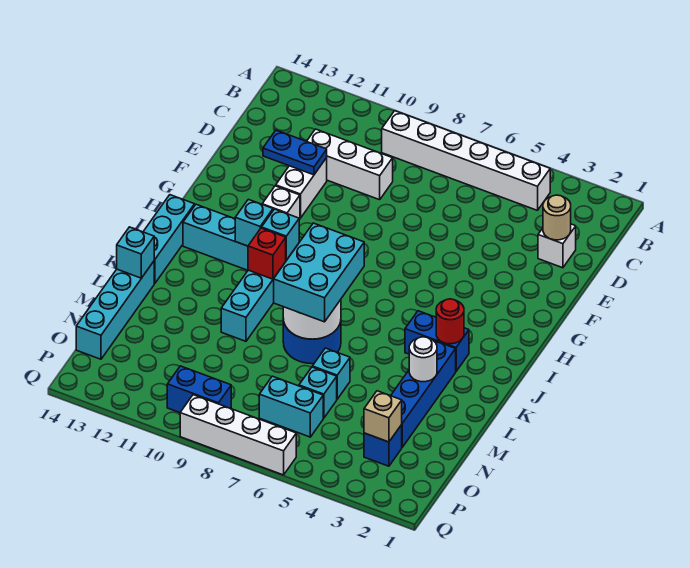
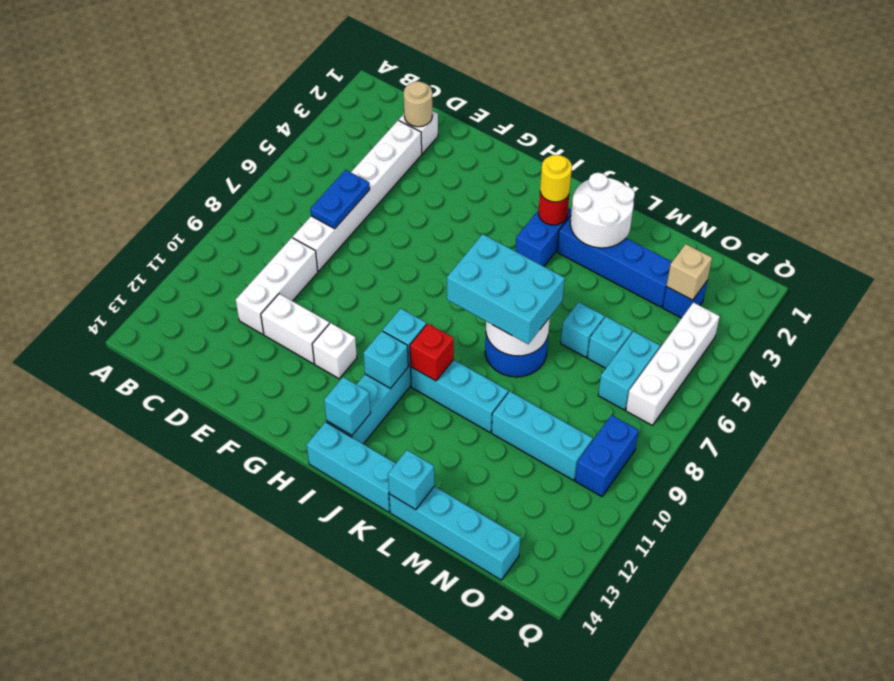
white brick B4:B9 level 1 -> white brick D3:D8 level 1
blue plate E11:E12 level 2 -> blue plate D6:D7 level 2
none -> cyan brick I13 level 2
none -> yellow round brick J3 level 3
white round brick L3 level 2 -> white round brick K2:L3 level 2
none -> cyan brick M10:O10 level 1
white brick Q6:Q9 level 1 -> white brick P4:P7 level 1

